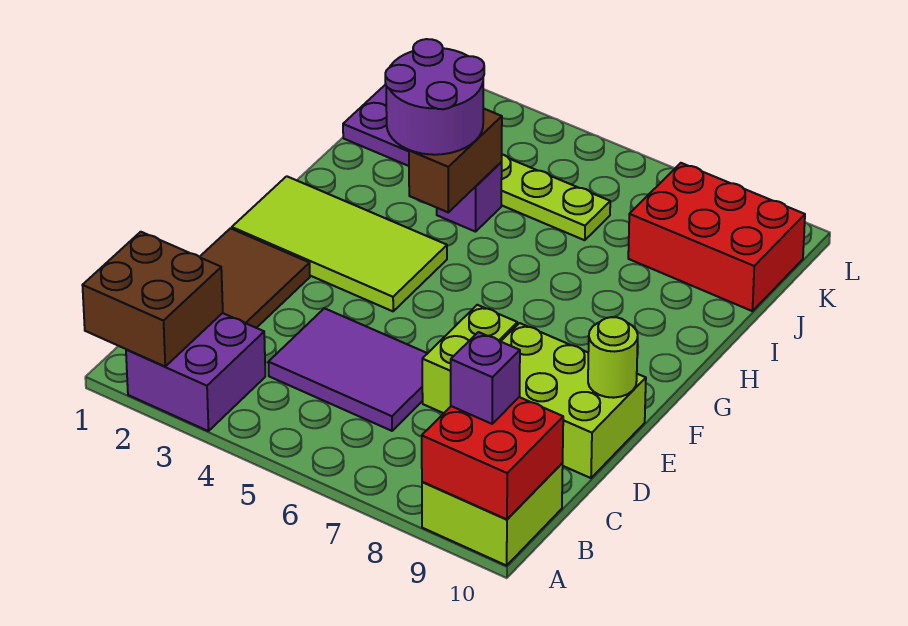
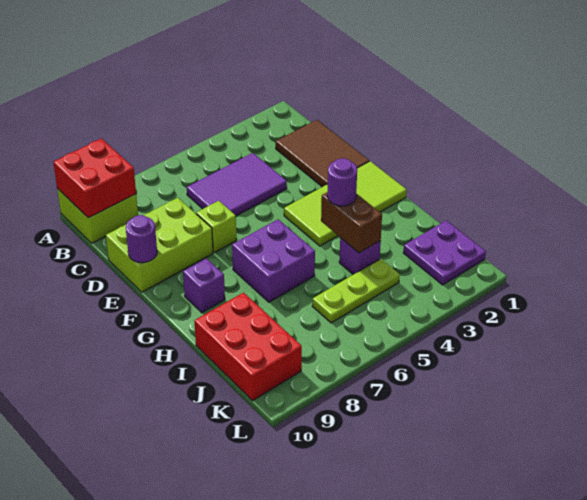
brown brick A1:B2 level 2 -> none
purple brick A2:B3 level 1 -> purple brick G6:H7 level 1
purple brick B9 level 3 -> purple brick G9 level 1
lime brick D7:E7 level 1 -> lime brick E7 level 1
lime round brick E10 level 2 -> purple round brick E10 level 2
purple round brick H3:I4 level 3 -> purple round brick H4 level 3
red brick J8:K10 level 1 -> red brick I9:K10 level 1

